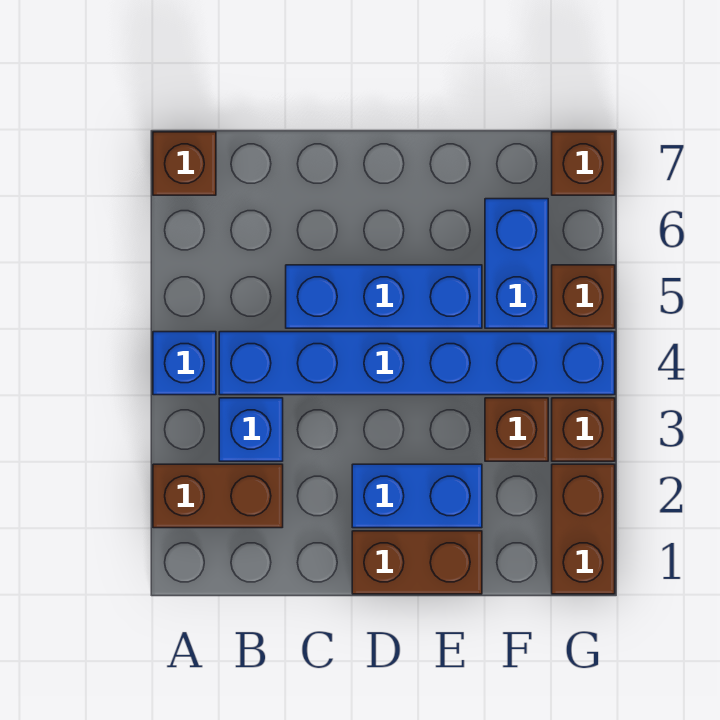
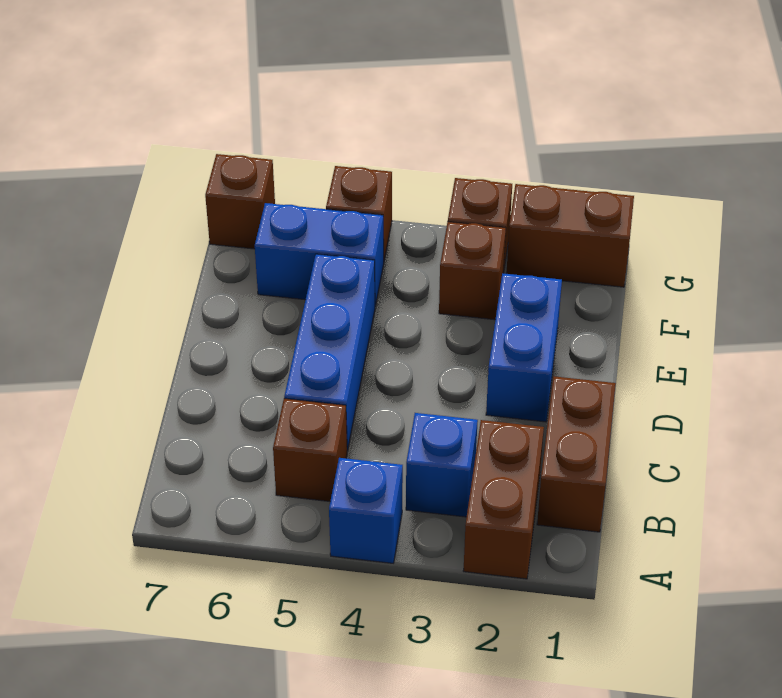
brown brick A7 level 1 -> brown brick B5 level 1
blue brick B4:G4 level 1 -> none
brown brick D1:E1 level 1 -> brown brick B1:C1 level 1

